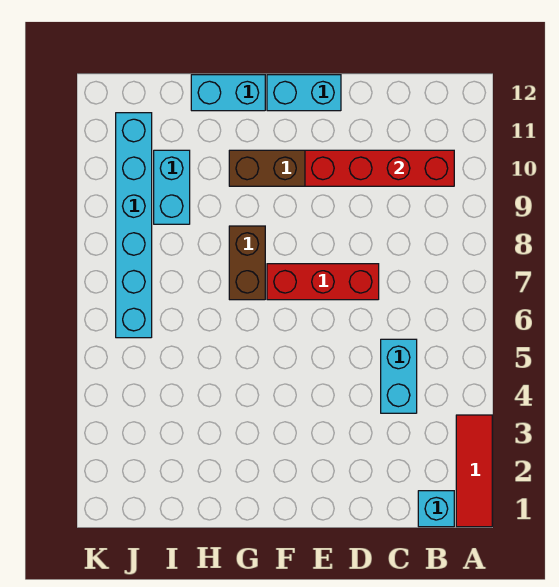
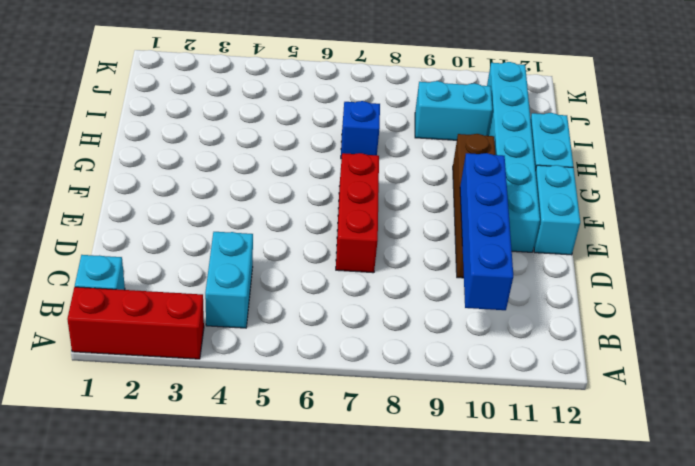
red tile A1:A3 level 1 -> red brick A1:A3 level 1
red brick B10:E10 level 2 -> blue brick B10:E10 level 2
cyan brick C4:C5 level 1 -> cyan brick B4:C4 level 1
brown brick G7:G8 level 1 -> none
none -> blue brick H7 level 1
cyan brick J6:J11 level 1 -> cyan brick E11:J11 level 1

